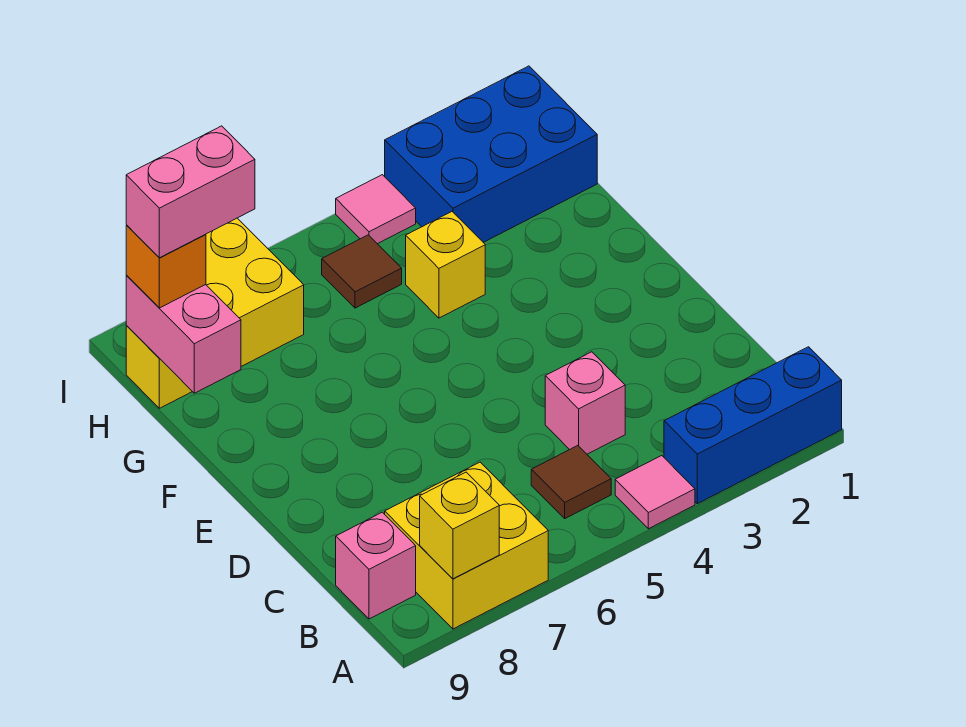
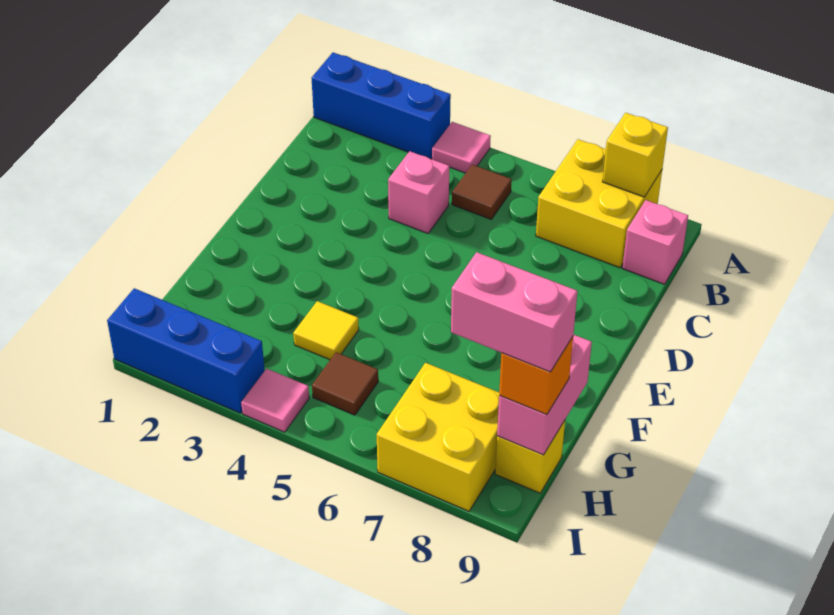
yellow brick G4 level 1 -> yellow tile G4 level 1
blue brick H1:I3 level 1 -> blue brick I1:I3 level 1

